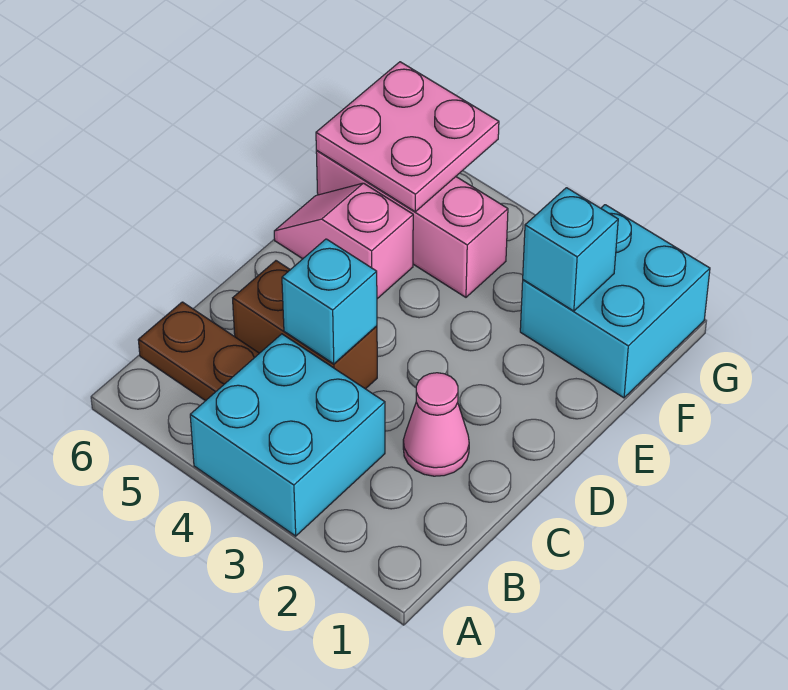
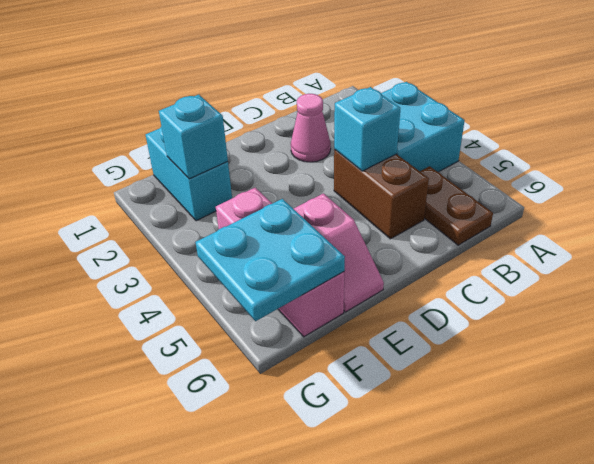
cyan brick F1:G2 level 1 -> cyan brick F1:F2 level 1
pink plate F5:G6 level 2 -> cyan plate F5:G6 level 2

